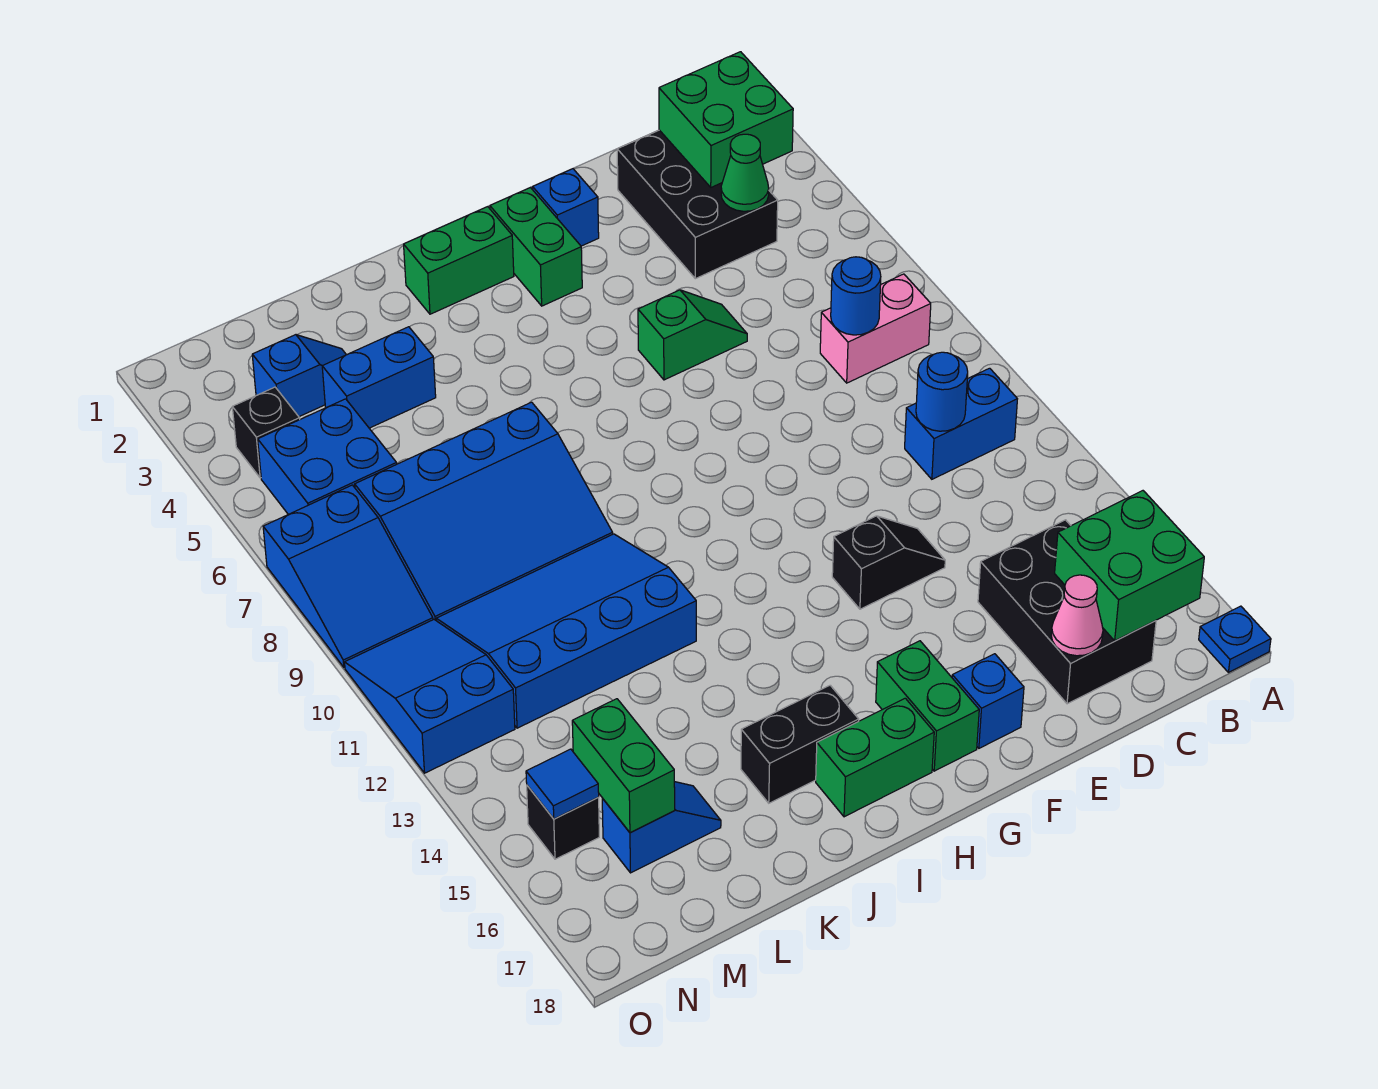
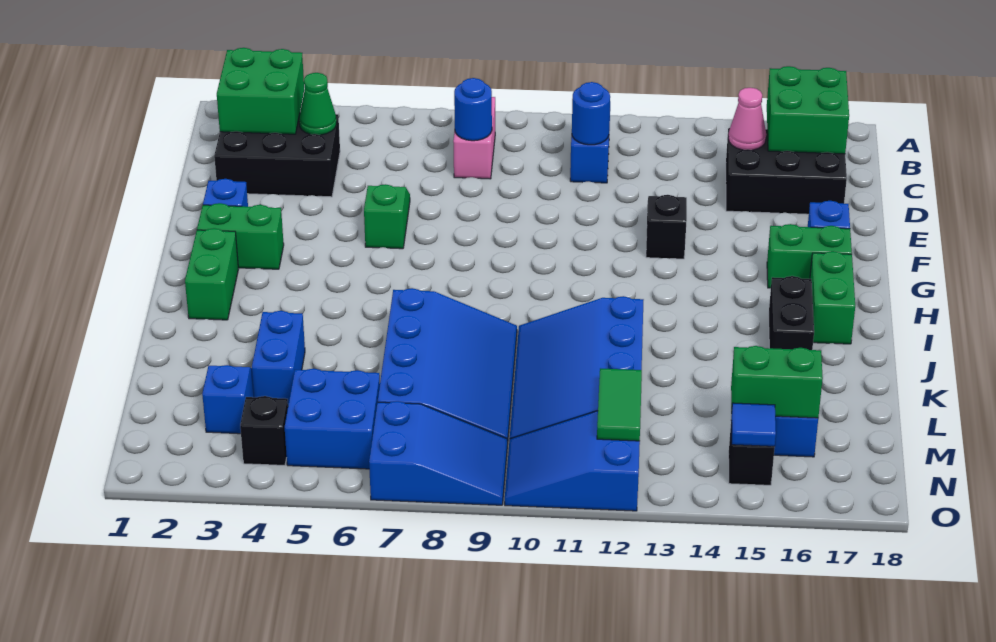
blue plate A18 level 1 -> none
pink cone D17 level 2 -> pink cone C15 level 2
none -> green tile M12:N12 level 2

